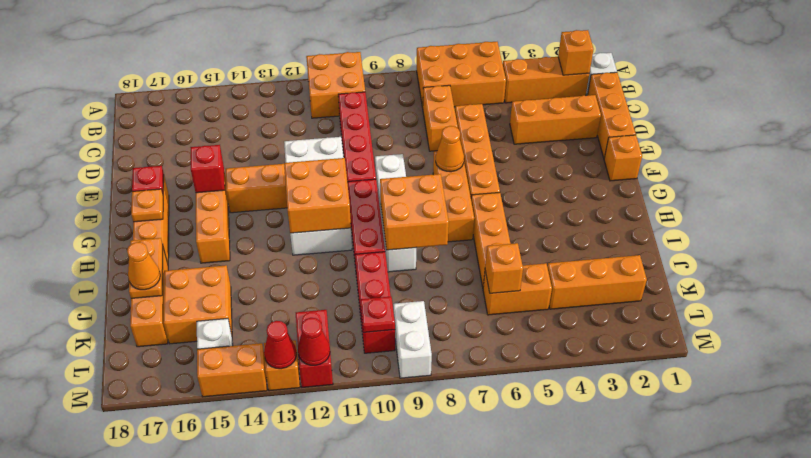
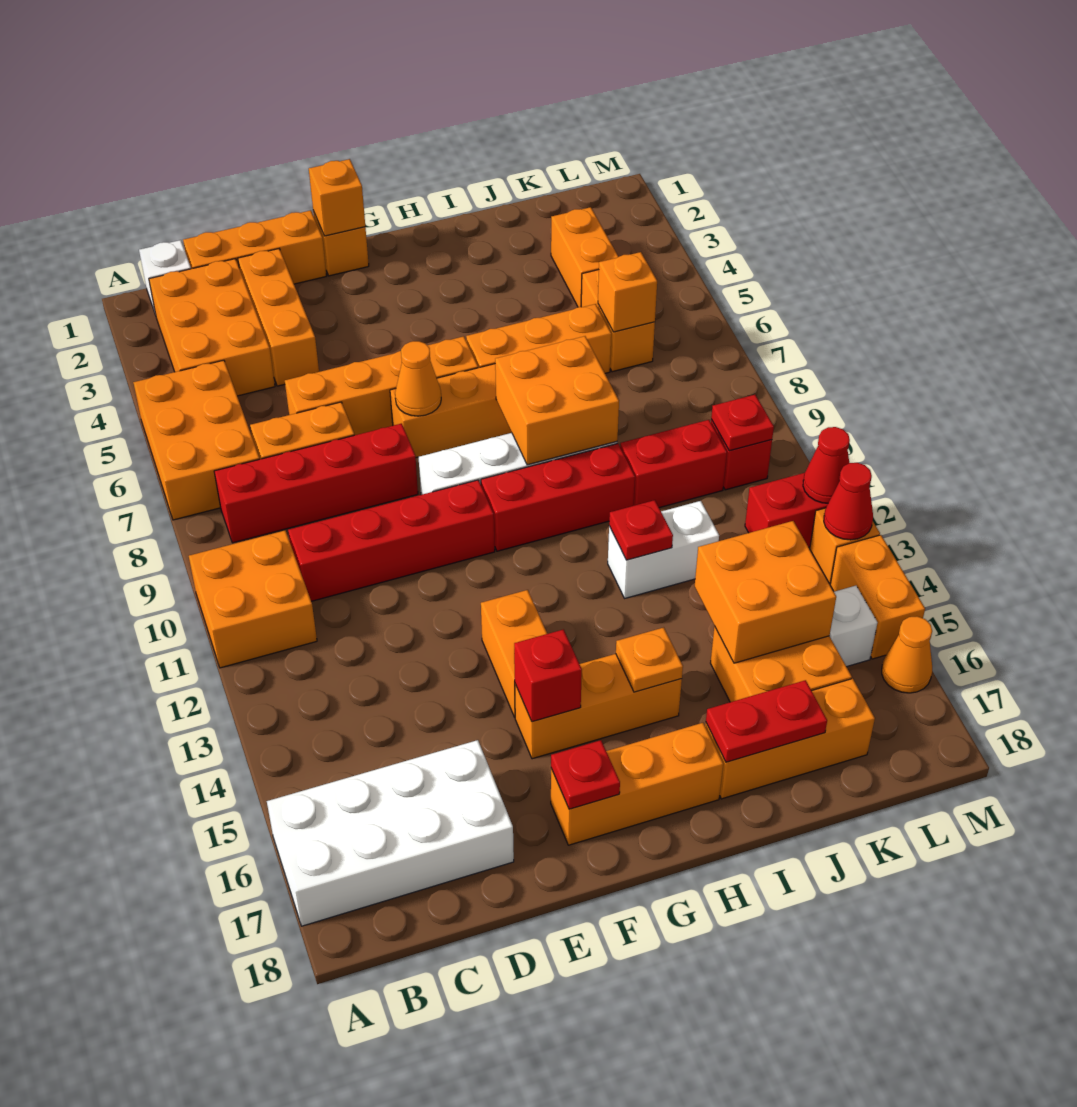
orange brick B2:B4 level 1 -> orange brick B2:C4 level 1
orange brick B2 level 2 -> orange brick F1 level 2
none -> red brick B8:E8 level 1
white brick E11:H12 level 1 -> white brick A16:D17 level 1
orange brick G11:H12 level 2 -> orange brick J14:K15 level 2
orange plate G17 level 2 -> orange plate H15 level 2
none -> red plate I12 level 2
orange plate I17:J17 level 2 -> red plate I17:J17 level 2
orange cone J17 level 3 -> orange cone M16 level 1
orange brick K2:K4 level 1 -> orange brick K3:K4 level 1
white brick L9:M9 level 1 -> white brick I12:J12 level 1

